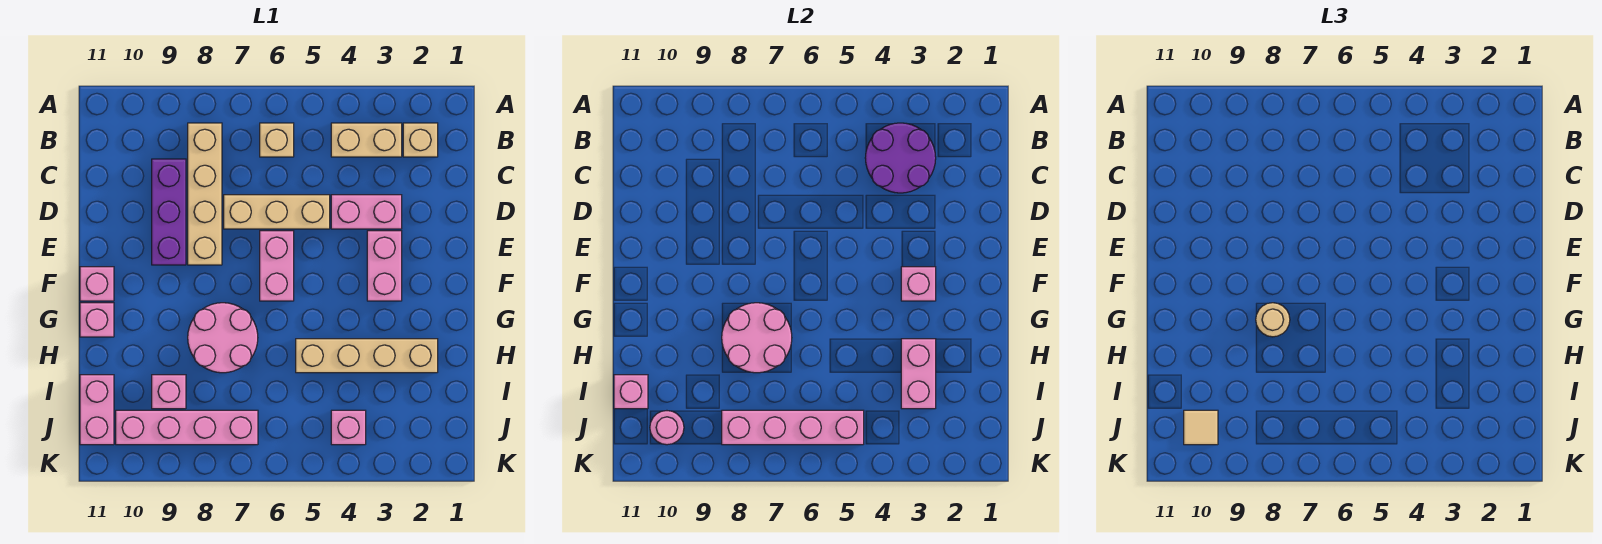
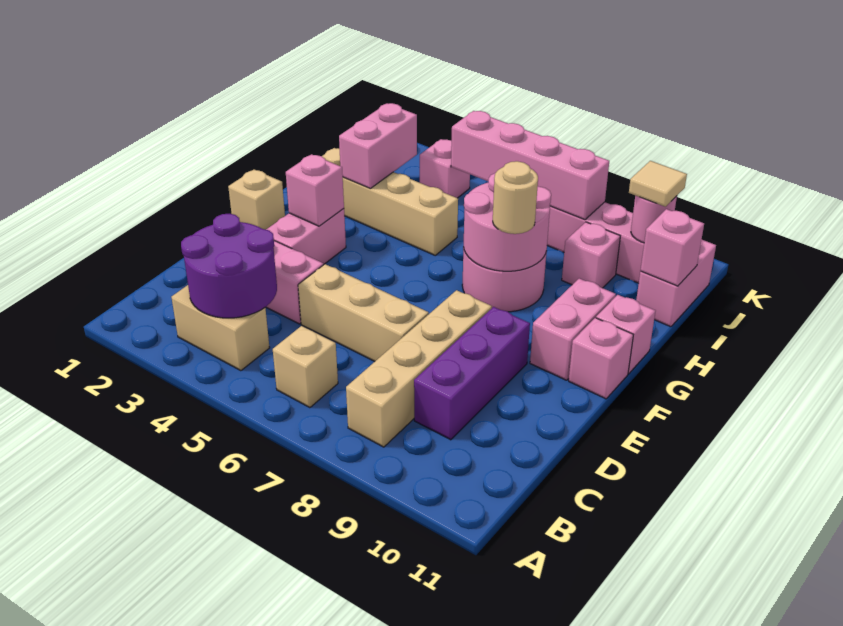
tan brick B2 level 1 -> tan brick F1 level 1
pink brick E6:F6 level 1 -> pink brick F10:G10 level 1

